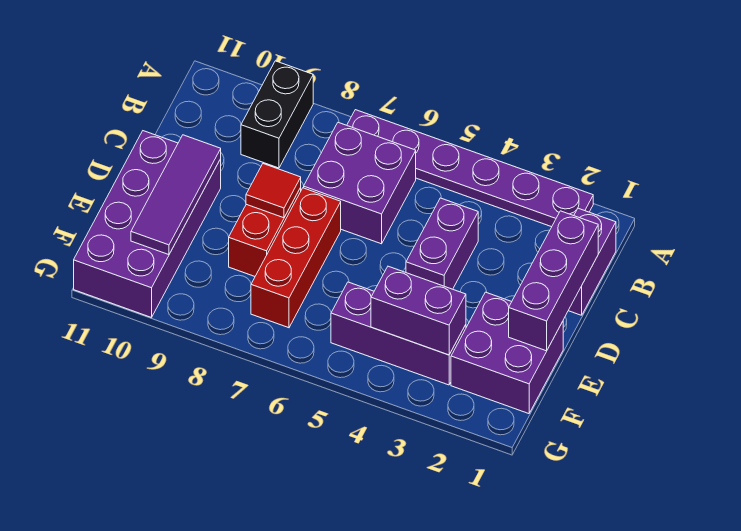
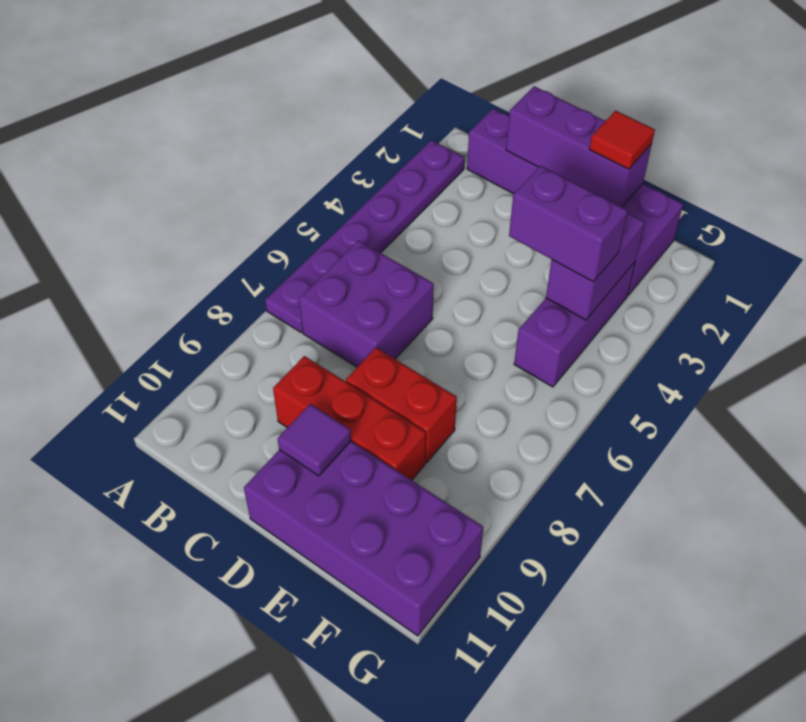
black brick A9:B9 level 1 -> none
purple brick C4:D4 level 1 -> purple brick E4:F4 level 3
red brick D7:F7 level 1 -> red brick C9:E9 level 1
red tile D8 level 2 -> red tile E1 level 3
purple tile D10:F10 level 2 -> purple tile D10 level 2

